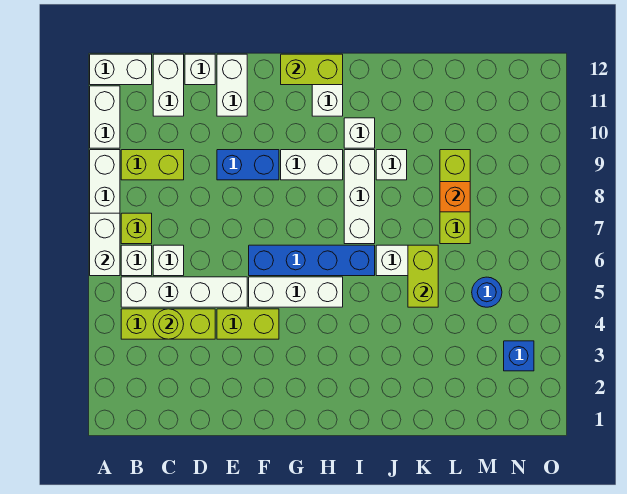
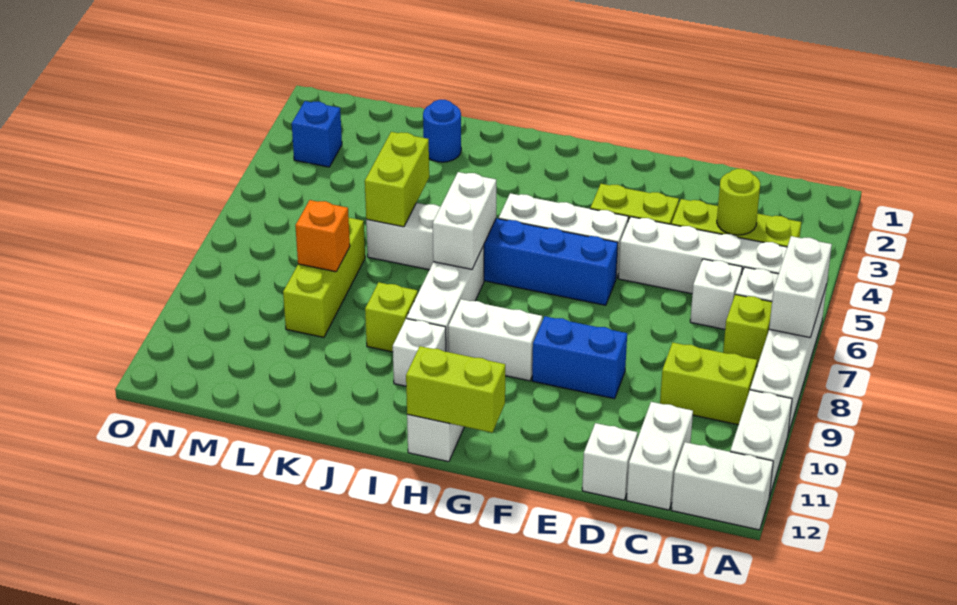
white brick E11:E12 level 1 -> white brick I6:I7 level 2
white brick J9 level 1 -> lime brick J9 level 1
blue round brick M5 level 1 -> blue round brick K2 level 1

